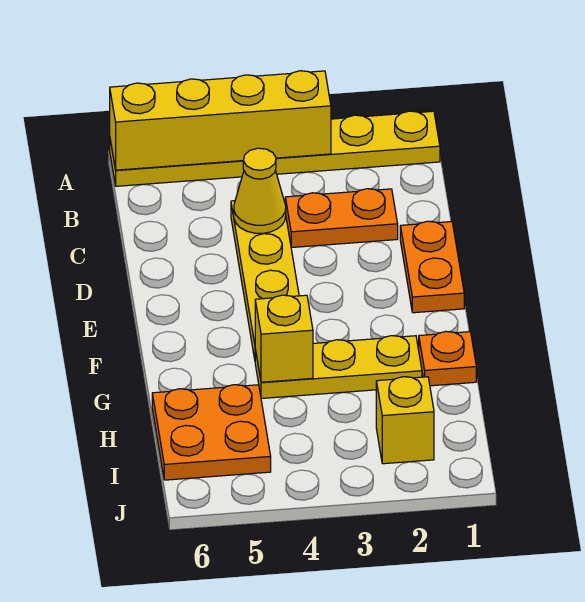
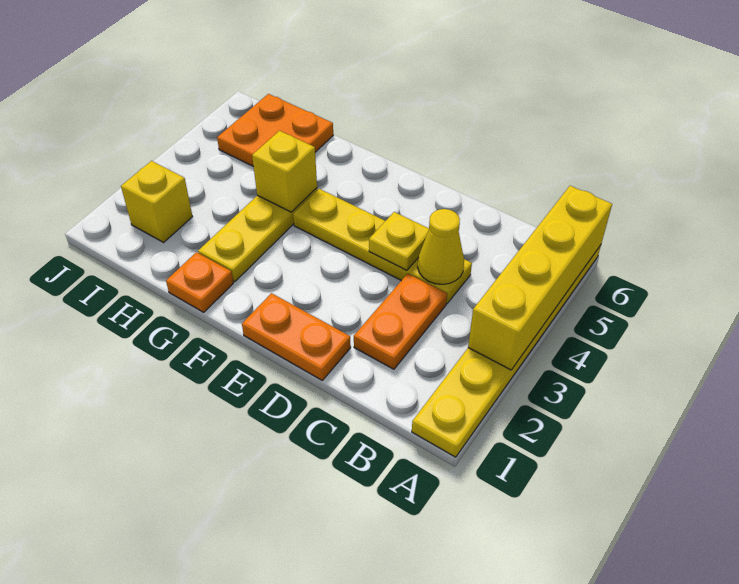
none -> yellow plate D4 level 2

